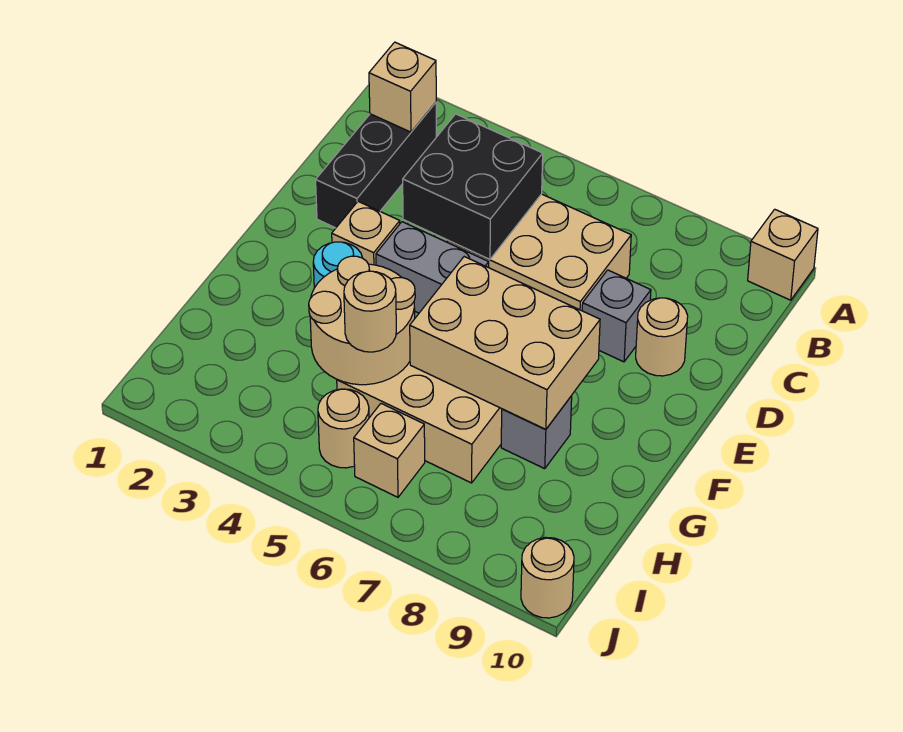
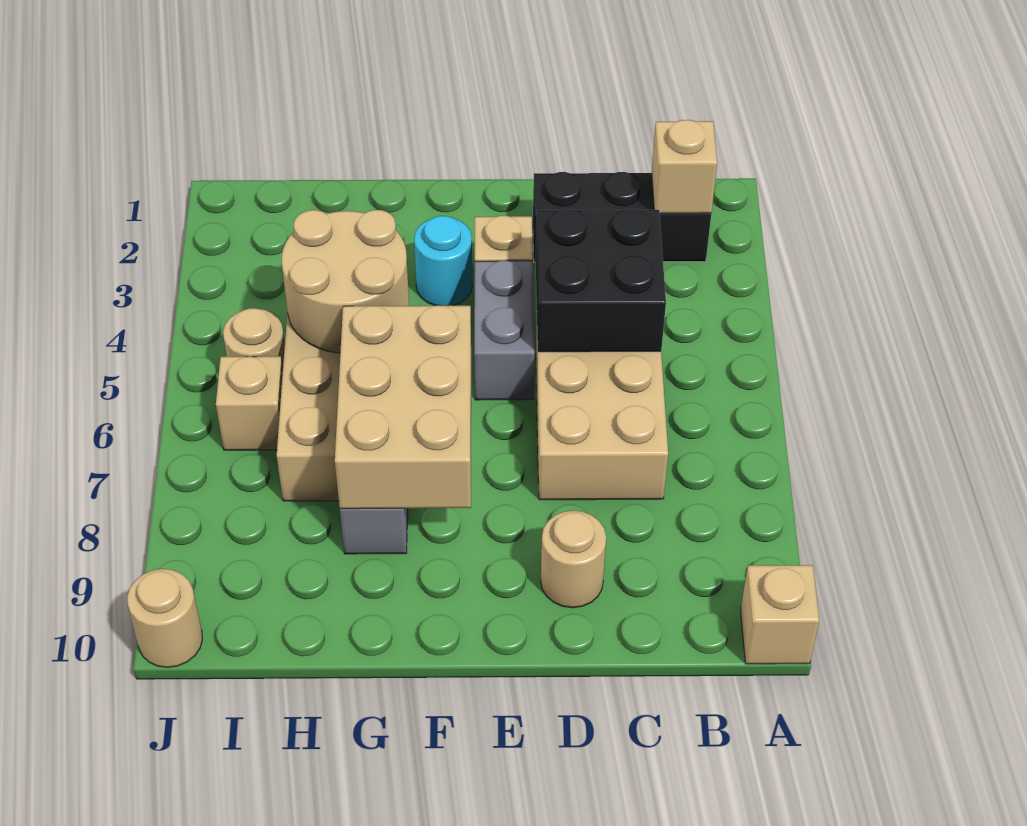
grey brick D8 level 1 -> none
tan round brick H5 level 3 -> none

